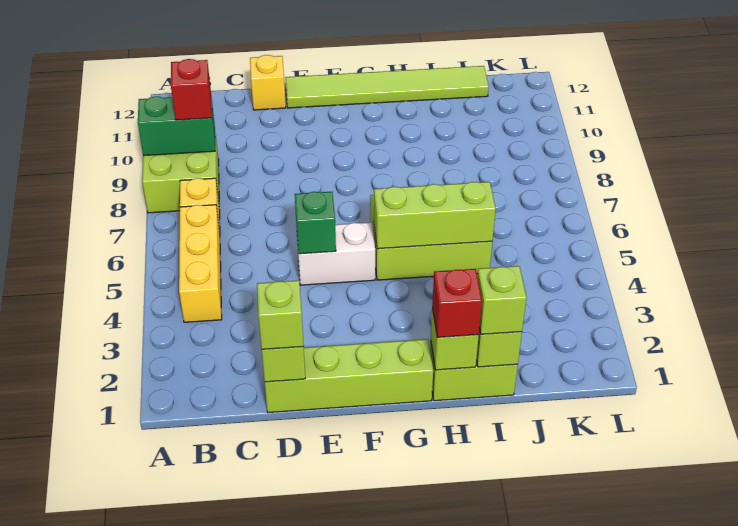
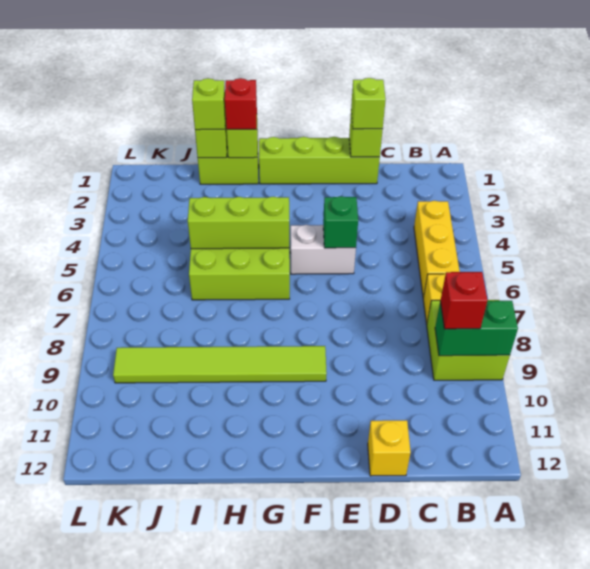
lime tile E12:J12 level 1 -> lime tile F9:K9 level 1

